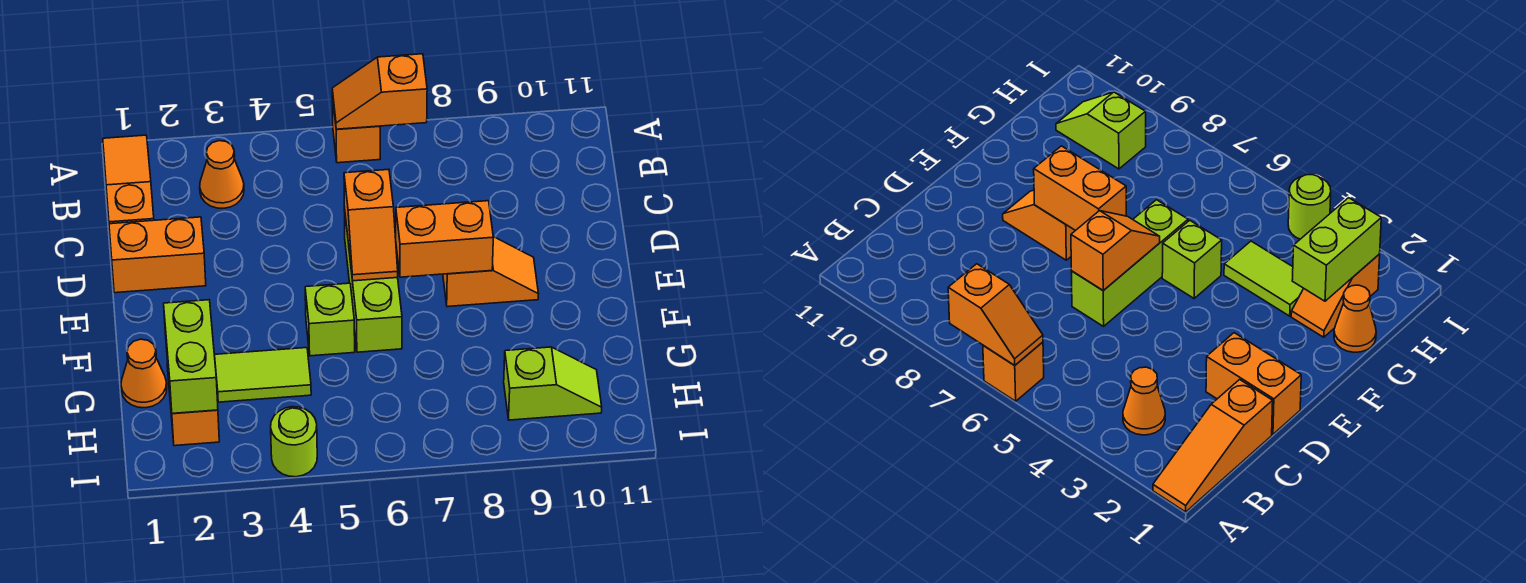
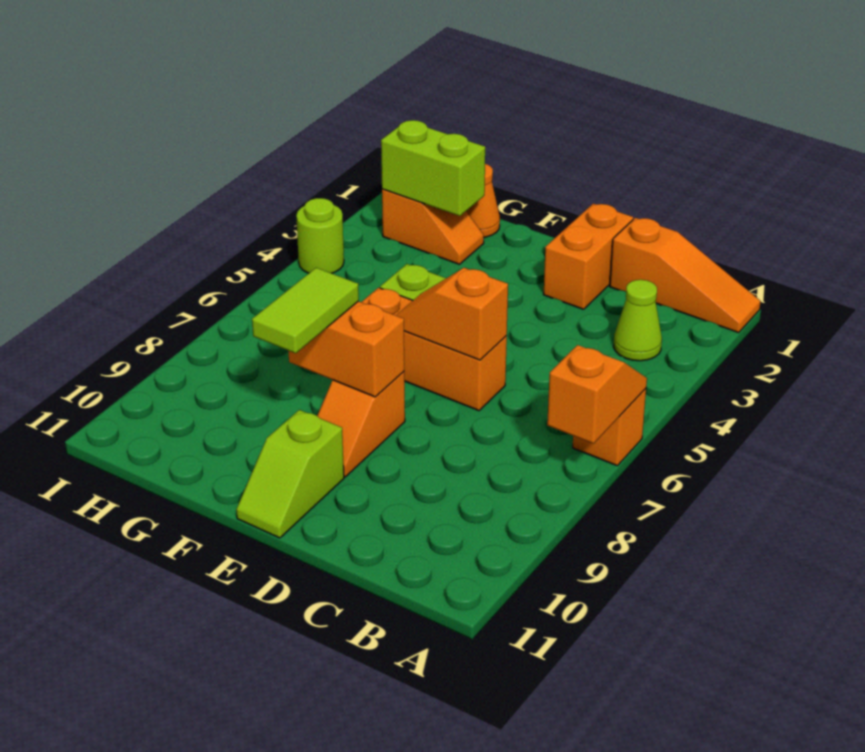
orange cone B3 level 1 -> lime cone B3 level 1
lime brick D6:F6 level 1 -> orange brick D6:F6 level 1
orange brick E7:E8 level 2 -> orange brick E8:F8 level 2
lime tile G3:G4 level 1 -> lime tile F8:F9 level 3
lime slope H9:H10 level 1 top 9 -> lime slope E10:E11 level 1 top 10

